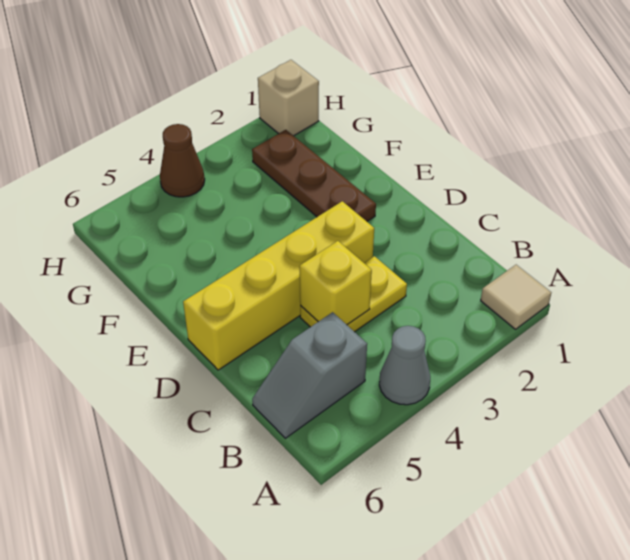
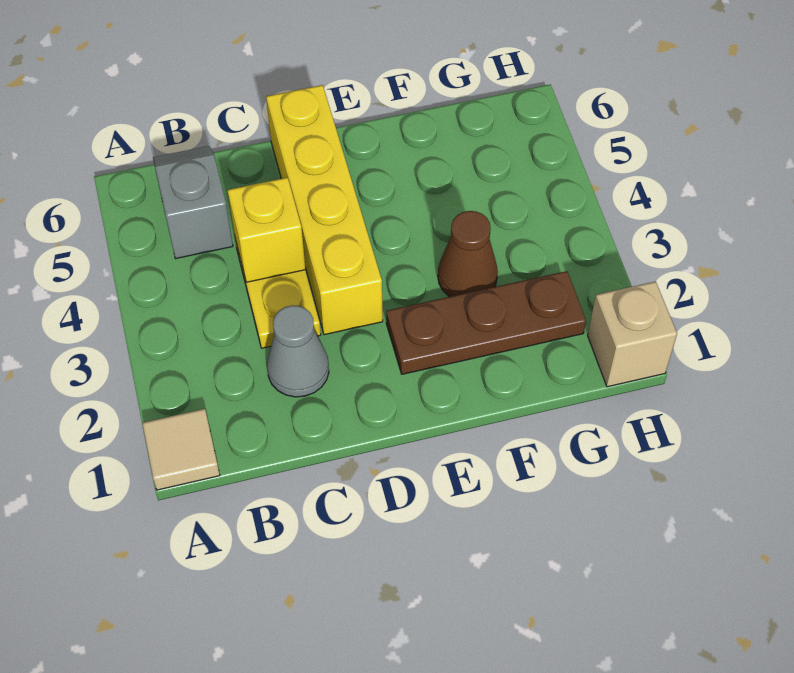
grey cone A4 level 1 -> grey cone C2 level 1
brown cone H4 level 1 -> brown cone F3 level 1

